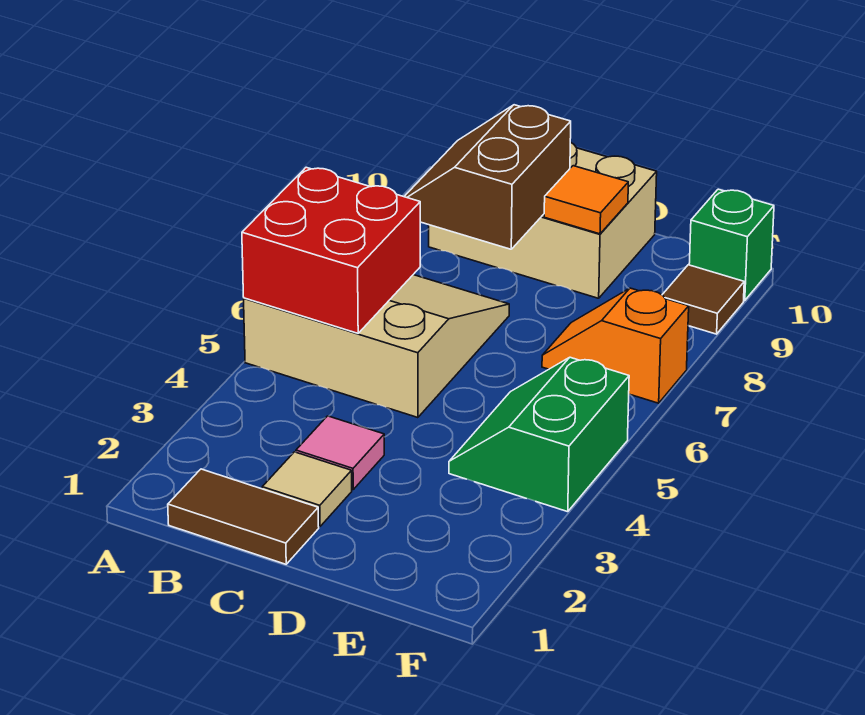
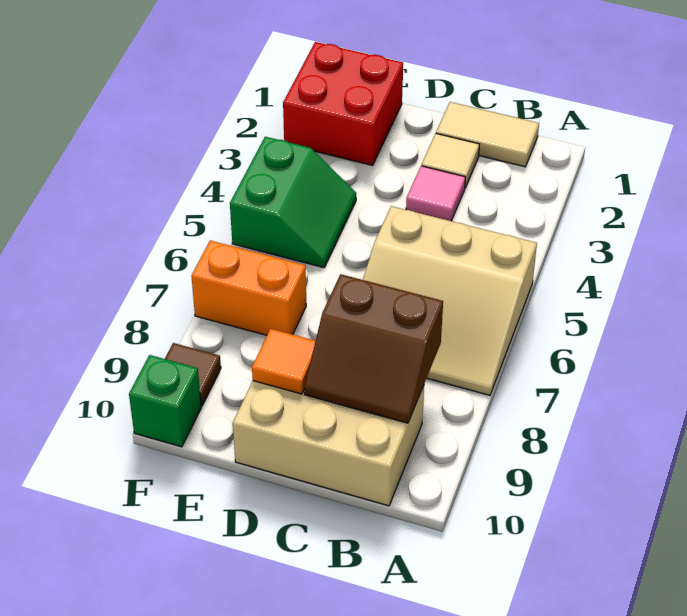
red brick A5:B6 level 2 -> red brick E1:F2 level 1
brown tile B1:C1 level 1 -> tan tile B1:C1 level 1
brown slope B8:C9 level 2 top C -> brown slope B8:C9 level 2 top 8
orange slope E7:F7 level 1 top F -> orange brick E7:F7 level 1

